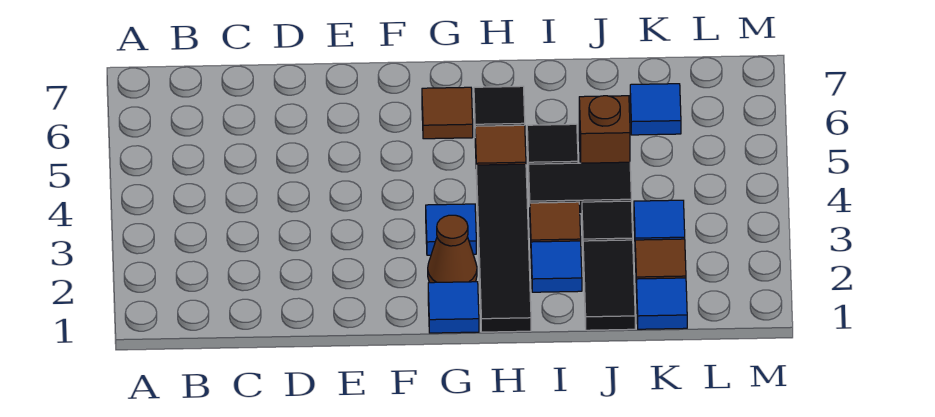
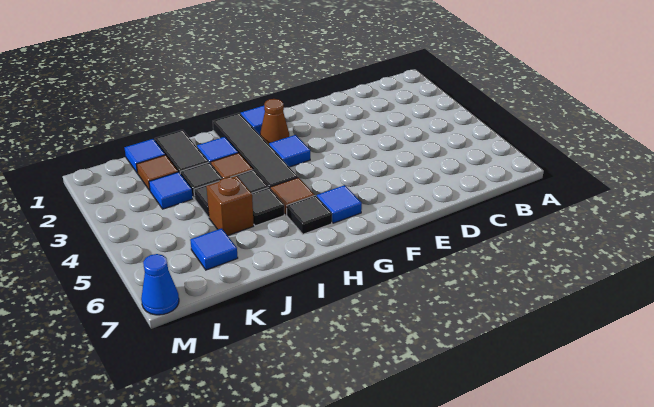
brown tile G6 level 1 -> blue tile G6 level 1
none -> blue cone M7 level 1

